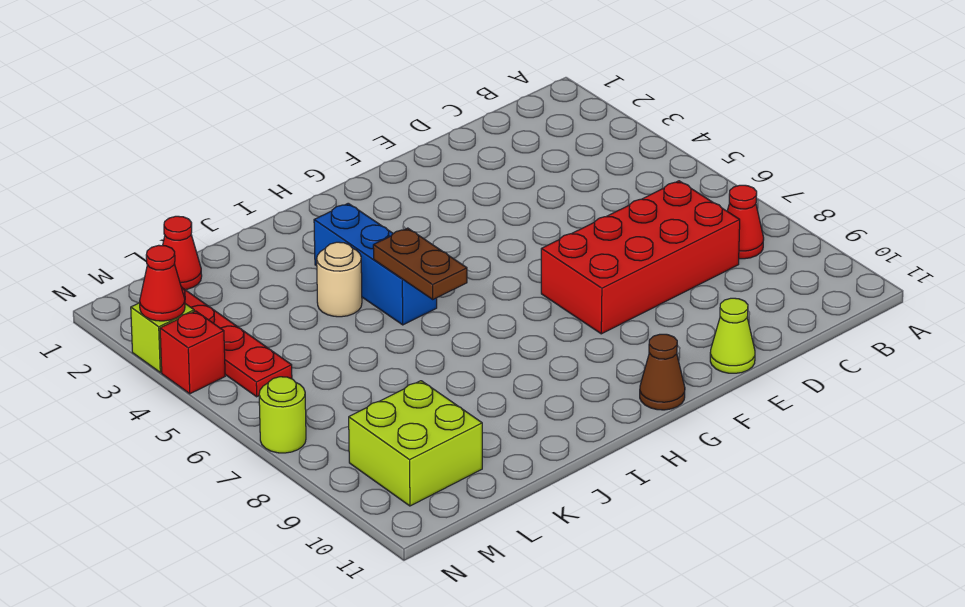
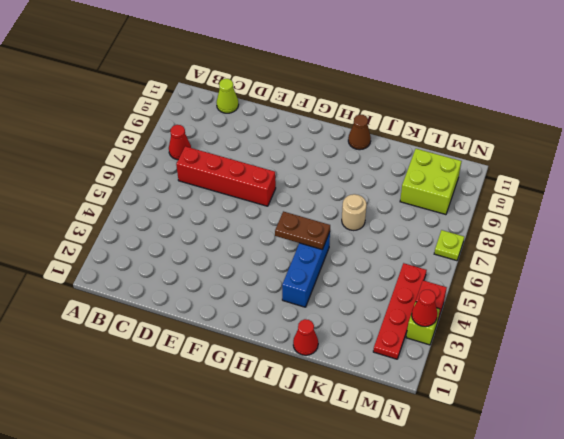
red brick C7:F8 level 1 -> red brick C7:F7 level 1
lime cone E11 level 1 -> lime cone C11 level 1
brown cone G11 level 1 -> brown cone I11 level 1
brown plate I5:I6 level 2 -> brown plate H5:I5 level 2
tan round brick J4 level 1 -> tan round brick J7 level 1
red cone L1 level 1 -> red cone J1 level 1
lime round brick N7 level 1 -> lime plate N7 level 1

